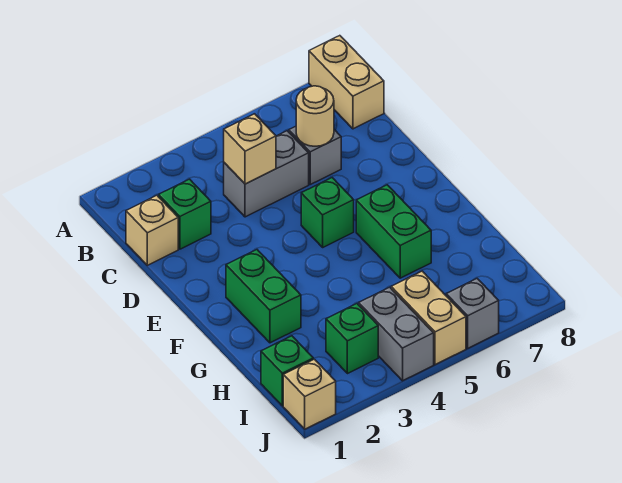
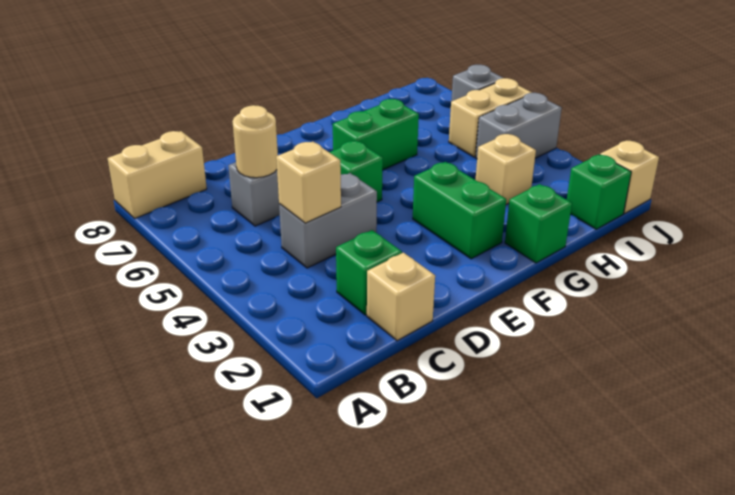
grey brick C4:C5 level 1 -> grey brick C4:D4 level 1
green brick F2:G2 level 1 -> green brick F2:F3 level 1
none -> tan brick H3 level 1
green brick I3 level 1 -> green brick G1 level 1

